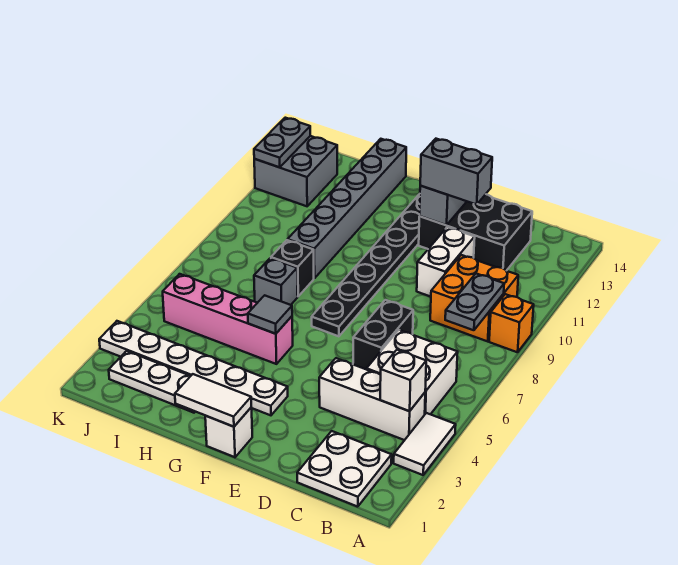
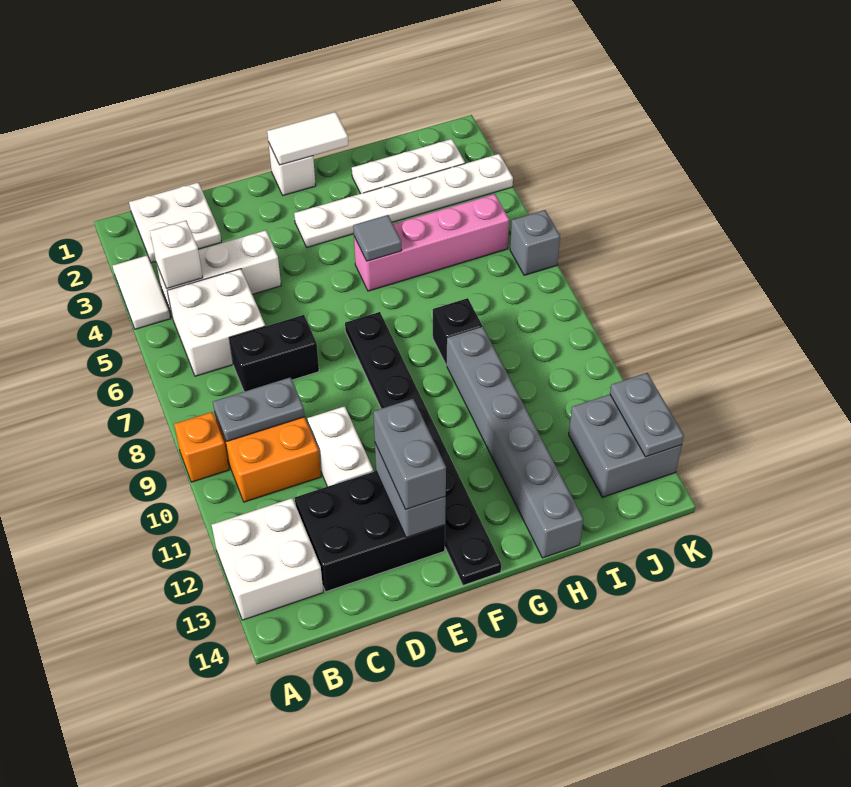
none -> white brick A12:B13 level 1
grey plate B8:B9 level 2 -> grey plate B9:C9 level 2
black brick D6:D7 level 1 -> black brick C7:D7 level 1
grey brick D12:E12 level 3 -> grey brick E12:E13 level 3
grey brick H7 level 1 -> grey brick K6 level 1

